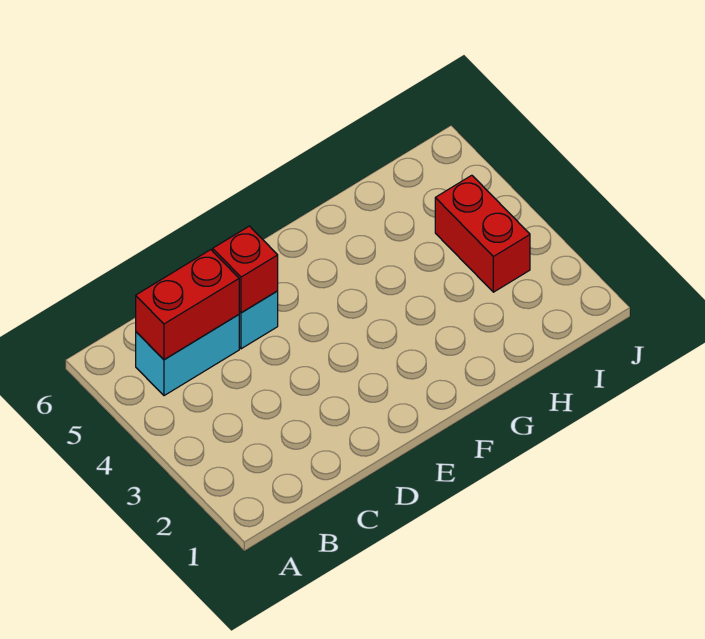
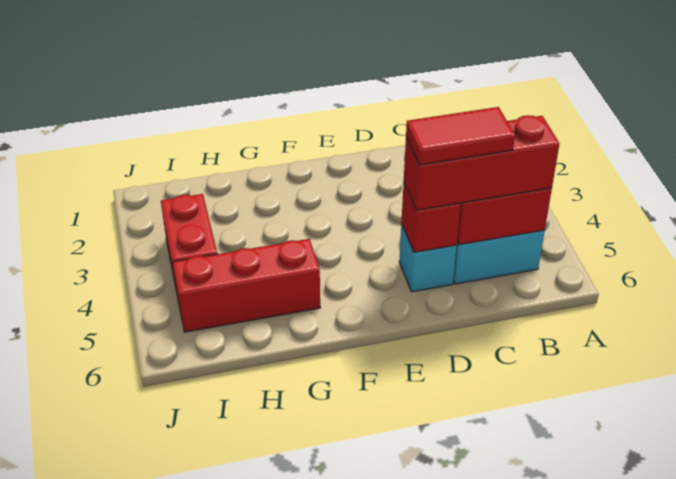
none -> red brick B5:D5 level 3
none -> red tile C5:D5 level 4
none -> red brick G5:I5 level 1

